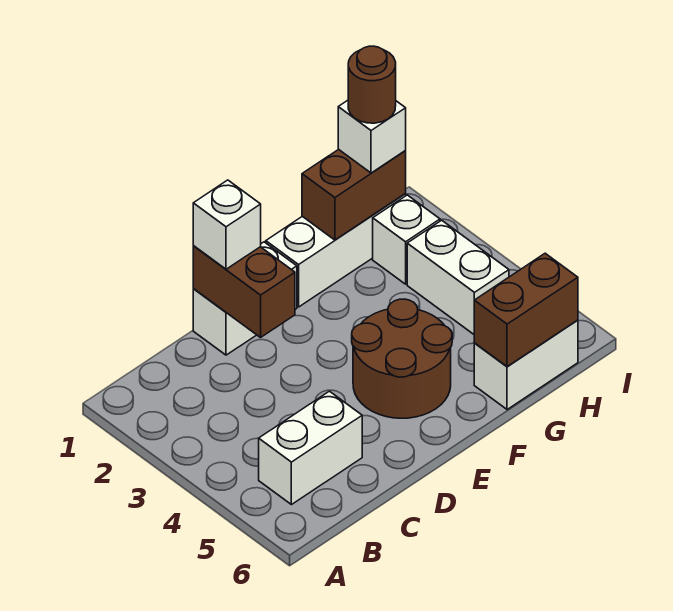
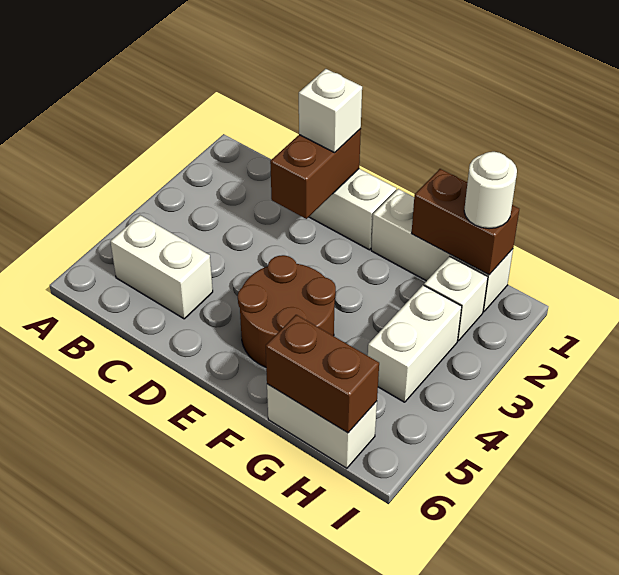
white brick H1 level 3 -> white round brick H1 level 3
brown round brick H1 level 4 -> none

